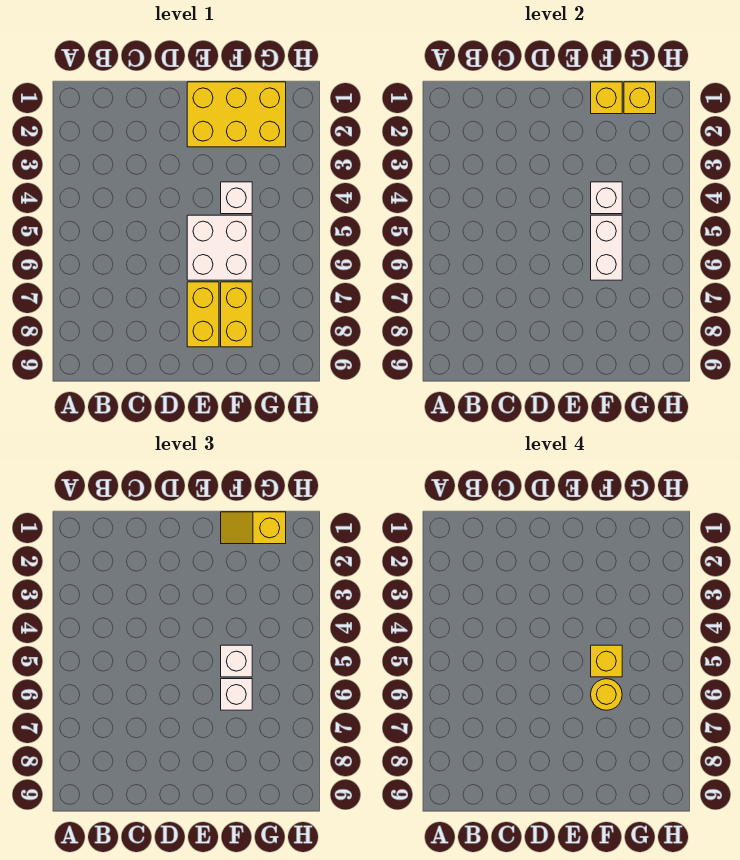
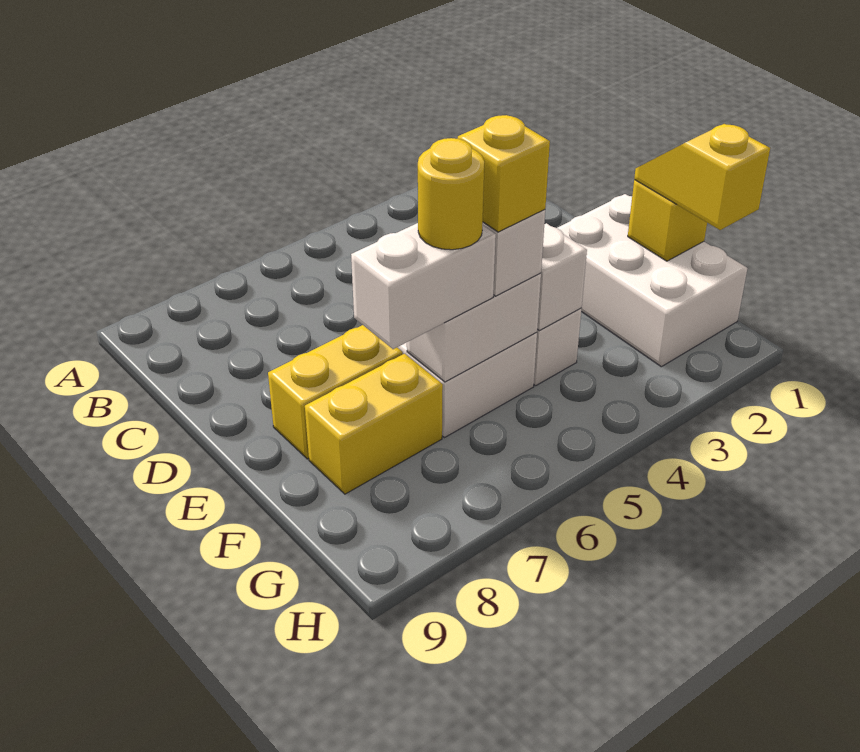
yellow brick E1:G2 level 1 -> white brick E1:G2 level 1
white brick F6 level 3 -> white brick F6:F7 level 3
yellow brick G1 level 2 -> none

